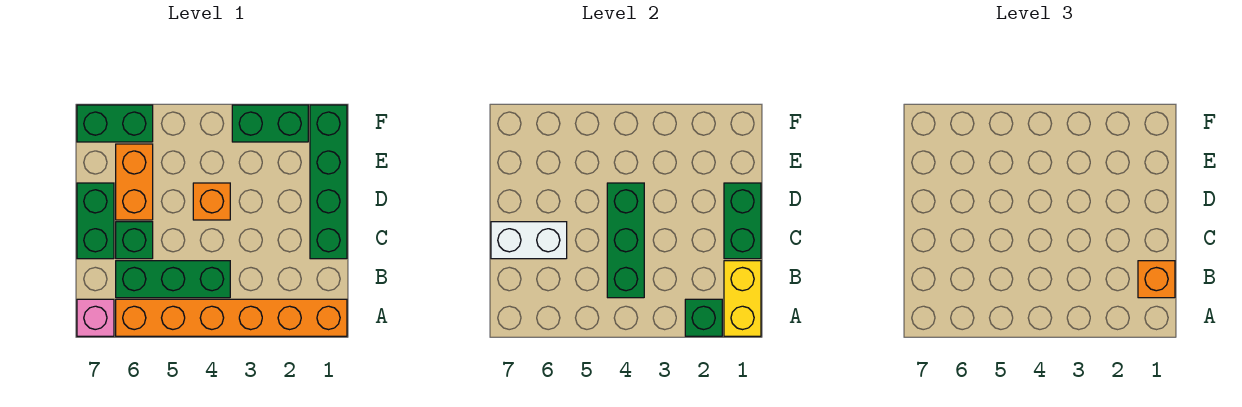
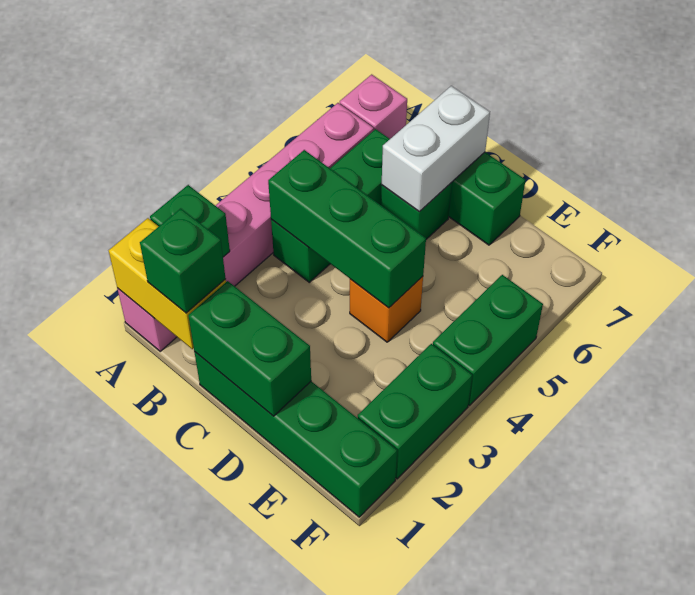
orange brick A1:A6 level 1 -> pink brick A1:A6 level 1
orange brick B1 level 3 -> green brick B1 level 3
orange brick D6:E6 level 1 -> none
green brick F6:F7 level 1 -> green brick F4:F5 level 1

